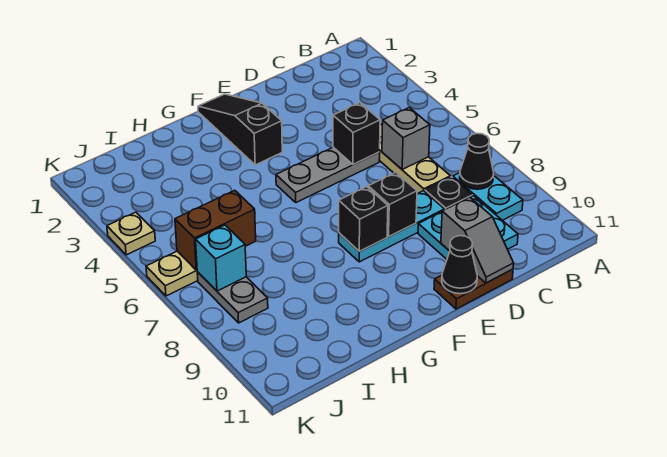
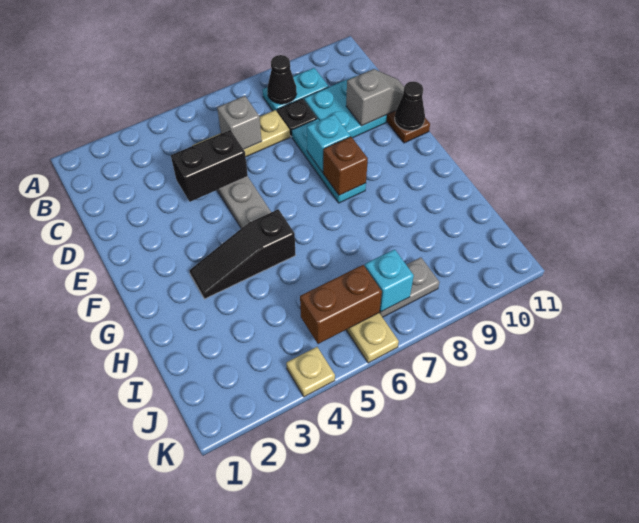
black brick D5 level 2 -> black brick D4:D5 level 2
black brick E8 level 2 -> cyan brick E8 level 2
black slope F1:F3 level 1 top 3 -> black slope G3:G5 level 1 top 5
black brick F8 level 2 -> brown brick F8 level 2
brown brick I6:J6 level 2 -> brown brick J5:J6 level 2

